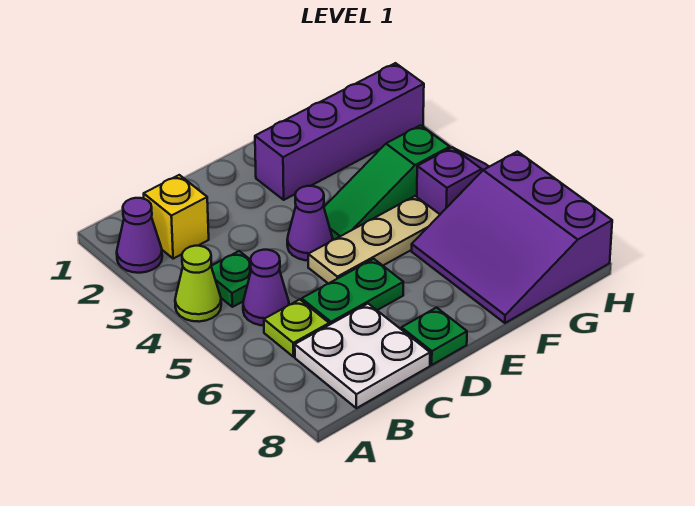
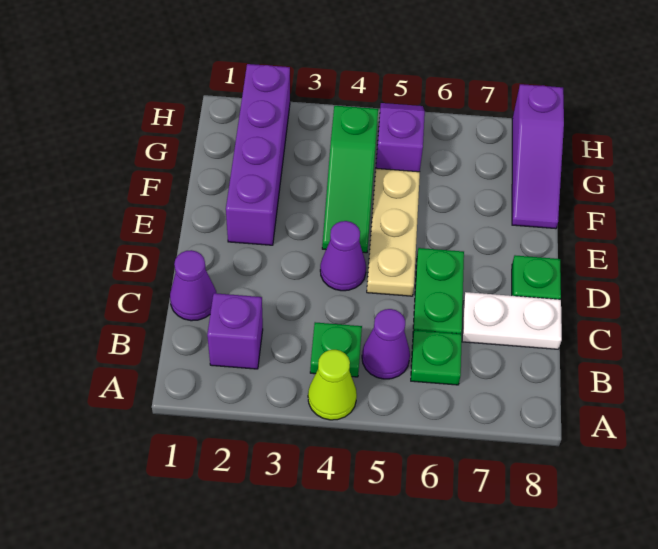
purple cone A2 level 1 -> purple cone C1 level 1
yellow brick B2 level 1 -> purple brick B2 level 1
lime plate B6 level 1 -> green plate B6 level 1
white plate B7:C8 level 1 -> white plate C7:C8 level 1
purple slope F6:H8 level 1 top H -> purple slope F8:H8 level 1 top H

